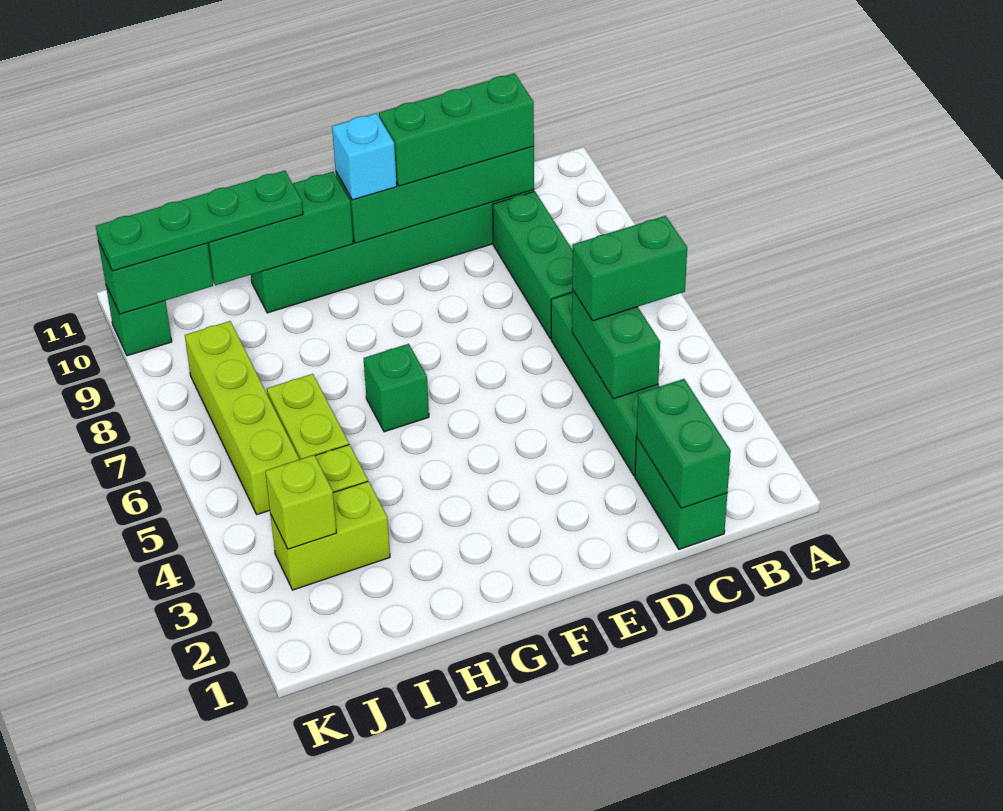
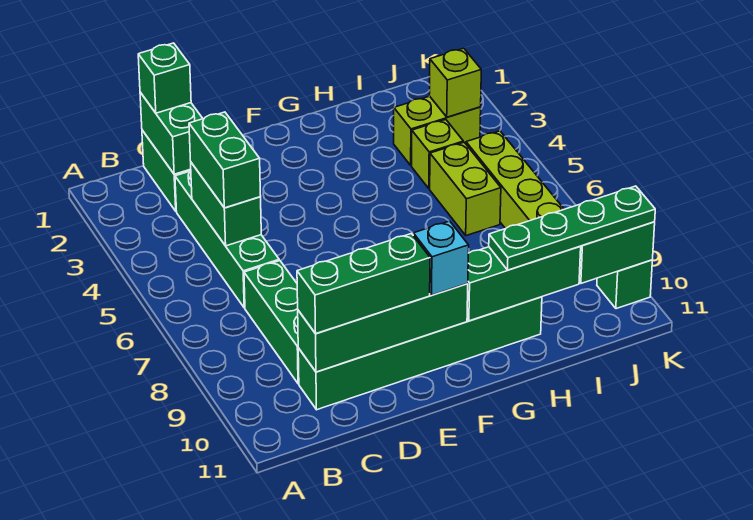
green brick B5:C5 level 3 -> green brick C4:C5 level 3
green brick G6 level 1 -> green brick C1 level 3

